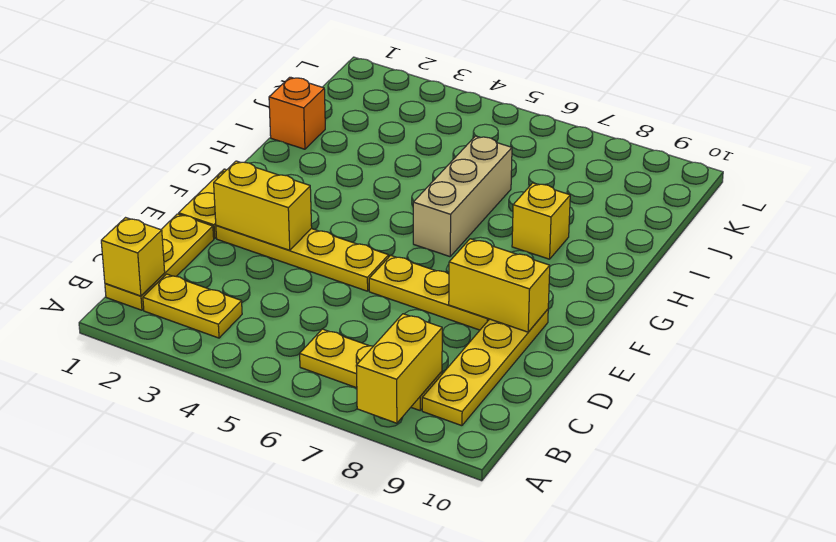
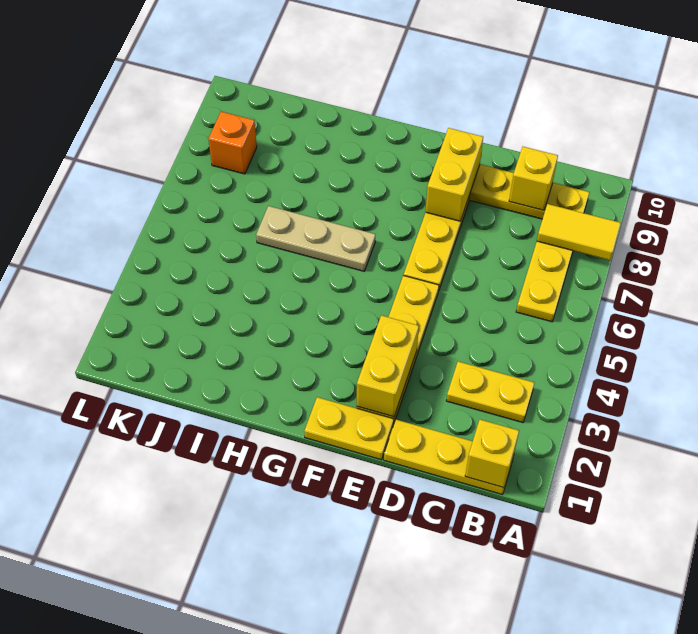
yellow brick A8:B8 level 2 -> yellow tile A8:B8 level 2
yellow plate B2:B3 level 1 -> yellow plate B3:C3 level 1
tan brick G6:I6 level 1 -> tan plate G6:I6 level 1
yellow brick H8 level 1 -> yellow brick C9 level 2
orange brick I1 level 1 -> orange brick K8 level 1

